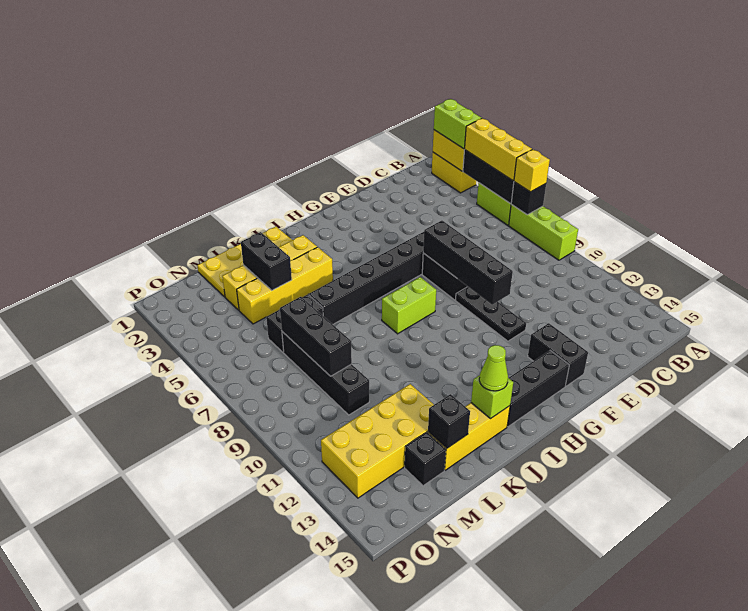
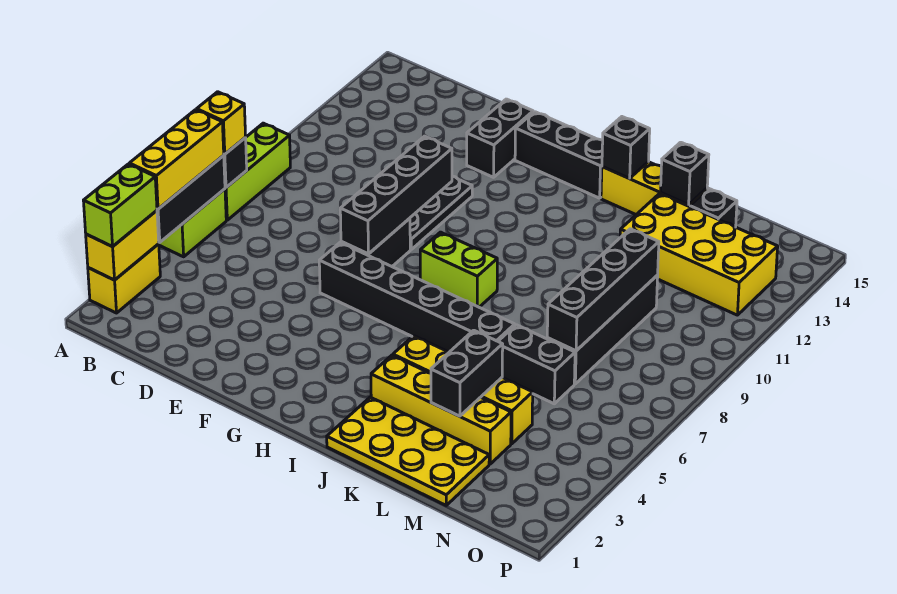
lime brick J14 level 2 -> black brick J14 level 2
lime cone J14 level 3 -> none
black brick M7:M9 level 2 -> black brick M7:M10 level 2

